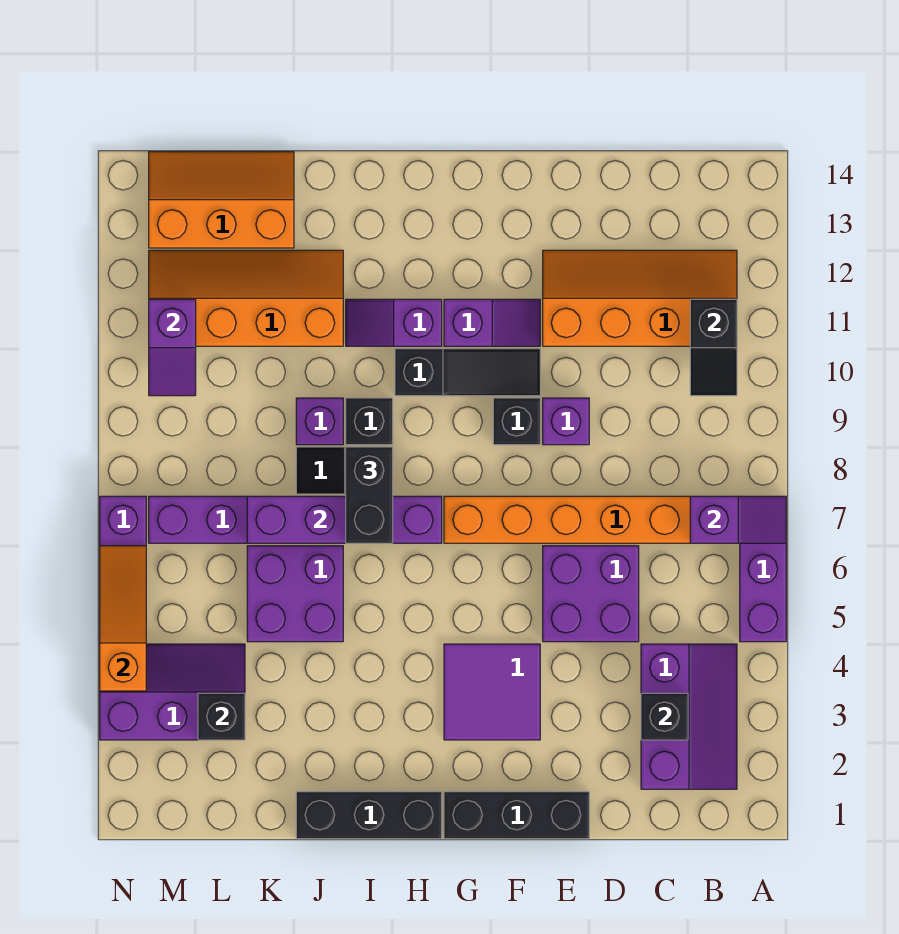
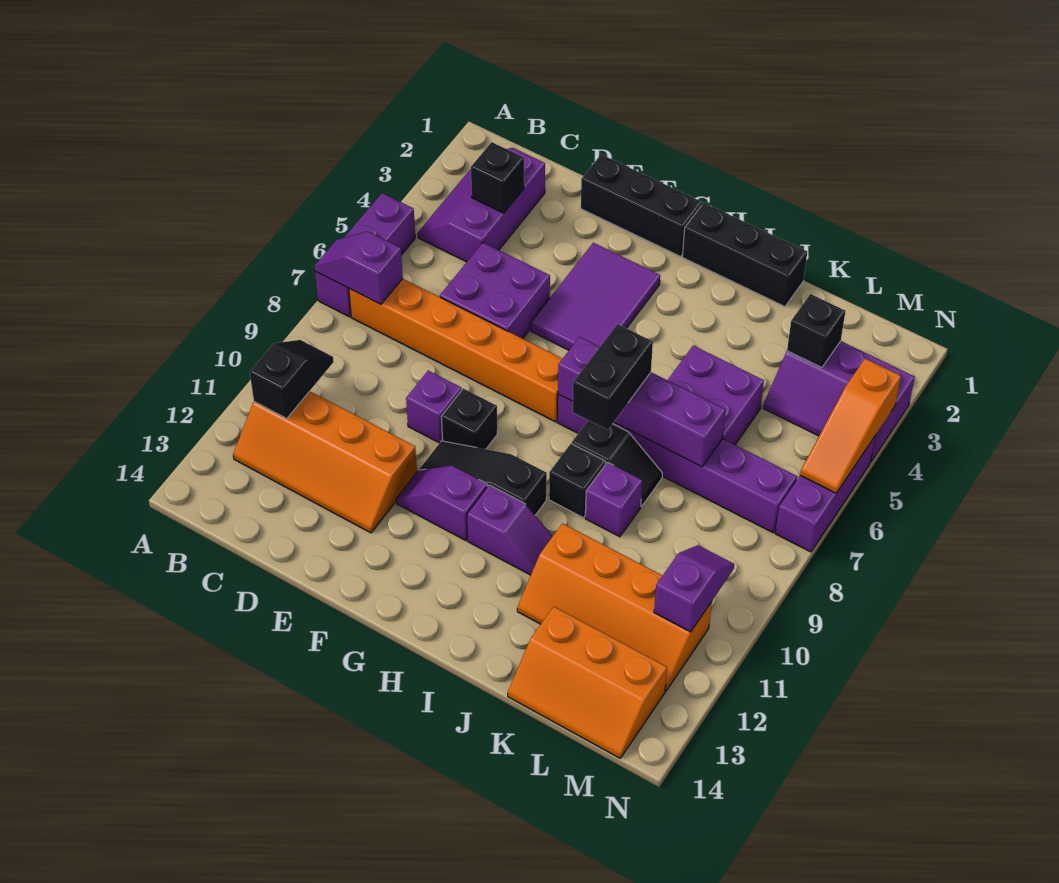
purple tile F3:G4 level 1 -> purple tile F3:G5 level 1

